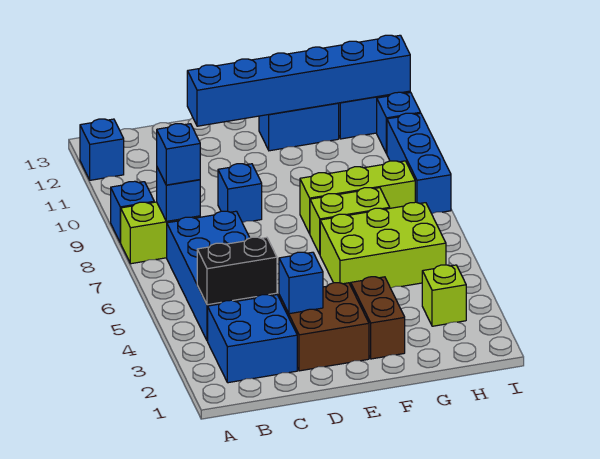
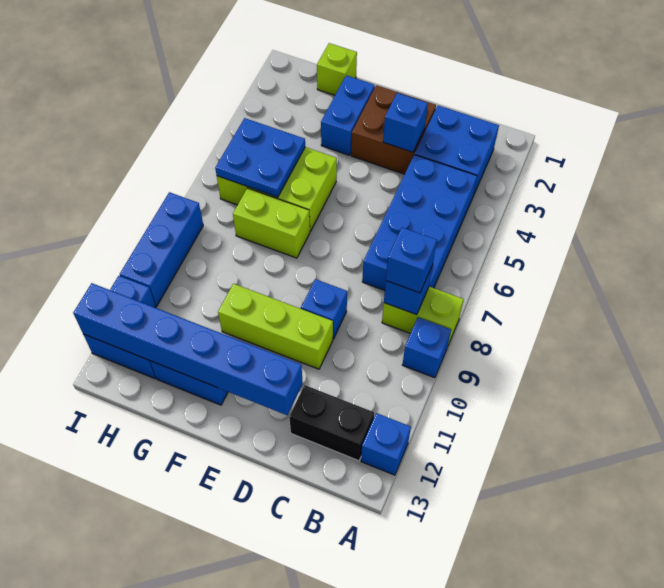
black brick B4:C4 level 2 -> black brick B12:C12 level 1
brown brick F2:F3 level 1 -> blue brick F2:F3 level 1
lime brick F8:H8 level 1 -> lime brick D10:F10 level 1
none -> blue plate G5:H6 level 2
lime brick H3 level 1 -> lime brick G1 level 1

